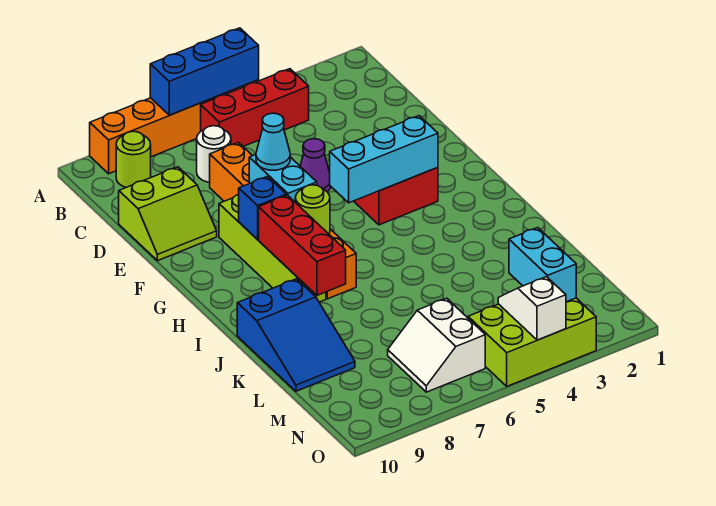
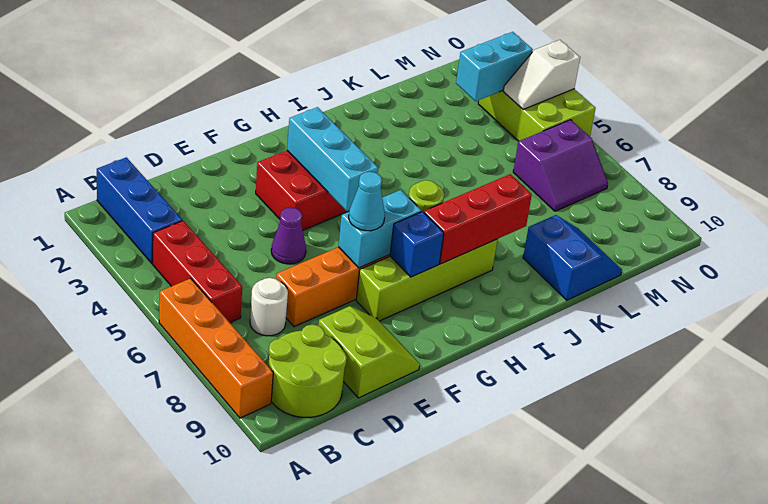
blue brick A5:A7 level 2 -> blue brick B1:B3 level 1
lime round brick B9 level 1 -> lime round brick B9:C10 level 1
blue slope J9:L10 level 1 top J -> blue slope K9:L10 level 1 top K
white slope M6:N7 level 1 top 6 -> purple slope M6:N7 level 1 top 6

